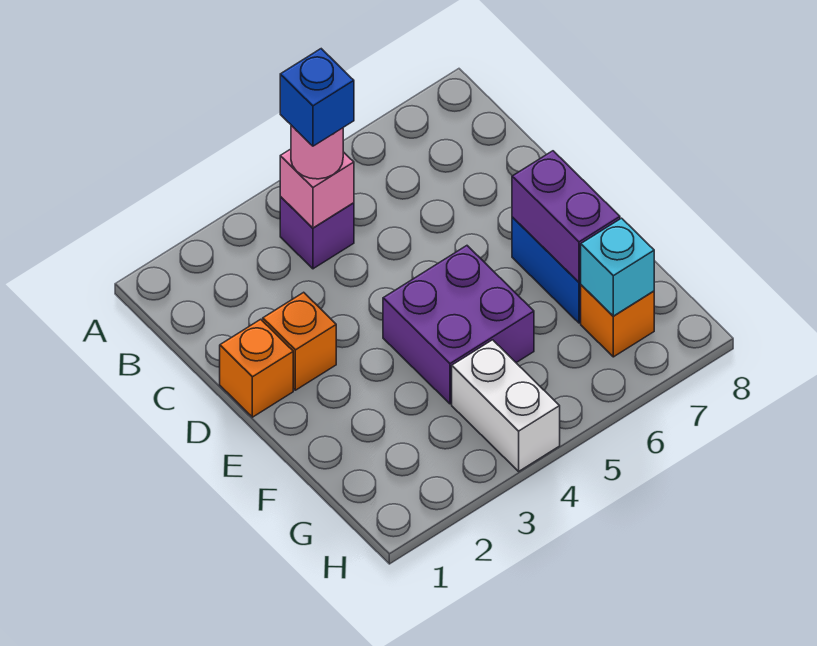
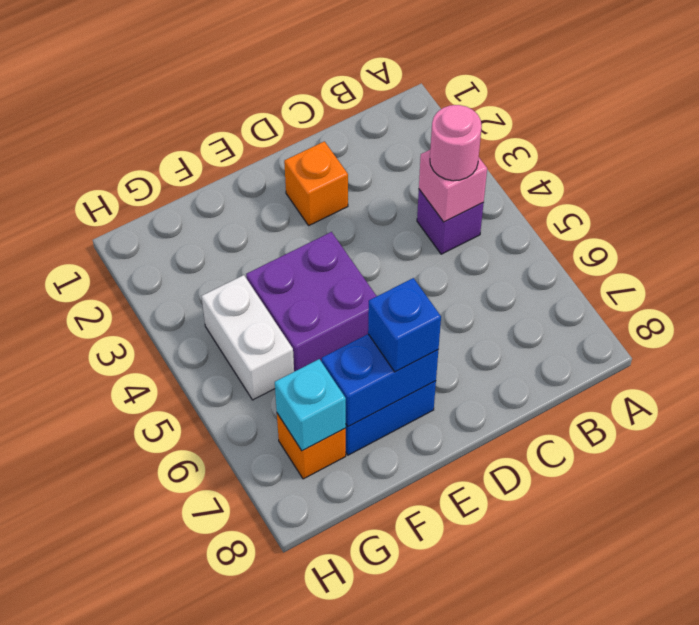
blue brick B4 level 4 -> blue brick E7 level 3
orange brick D1 level 1 -> none
purple brick E7:F7 level 2 -> blue brick E7:F7 level 2
white brick G4:H4 level 1 -> white brick G4:G5 level 1

